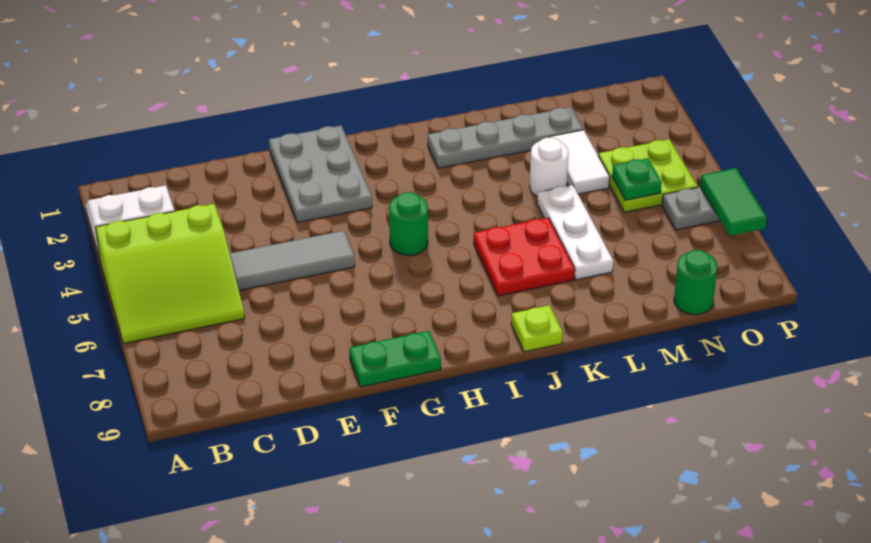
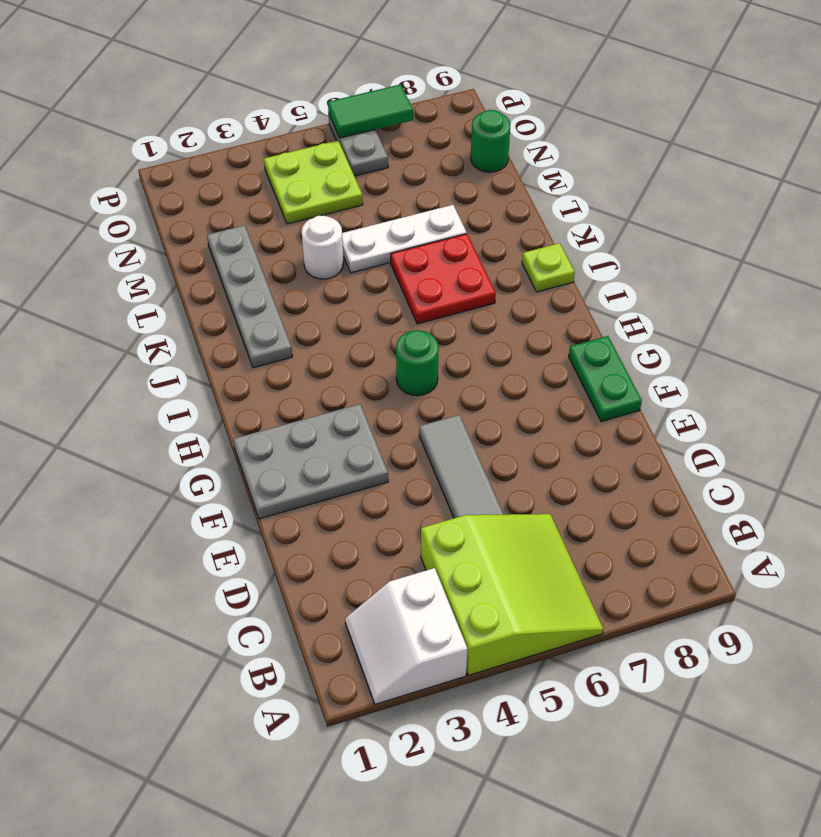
white tile M3:M4 level 1 -> none
green plate N5 level 2 -> none

